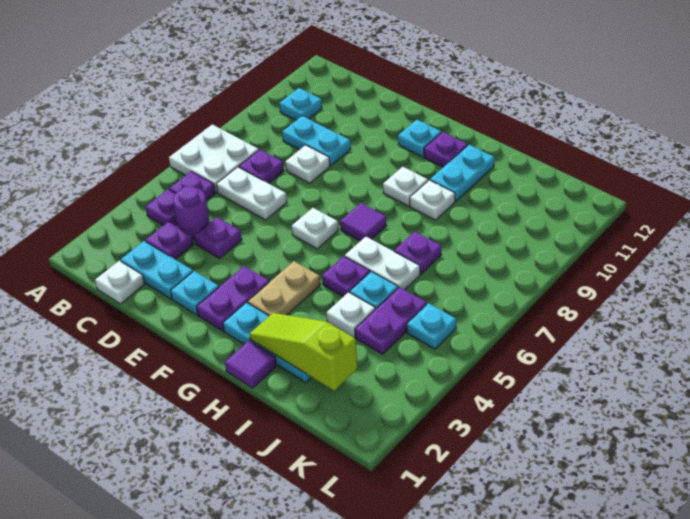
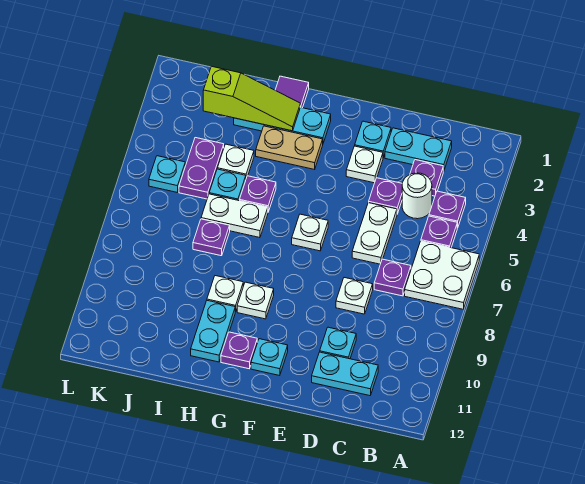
cyan plate B10 level 1 -> cyan plate D10 level 1
white plate C1 level 1 -> white plate E3 level 1
purple round brick C4 level 1 -> white round brick C4 level 1
white plate C6:D6 level 1 -> white plate D5:D6 level 1
cyan plate C9:D9 level 1 -> cyan plate C11:D11 level 1
purple plate F2:F3 level 1 -> none
tan plate G3:G4 level 1 -> tan plate G3:H3 level 1
purple tile G7 level 1 -> none

